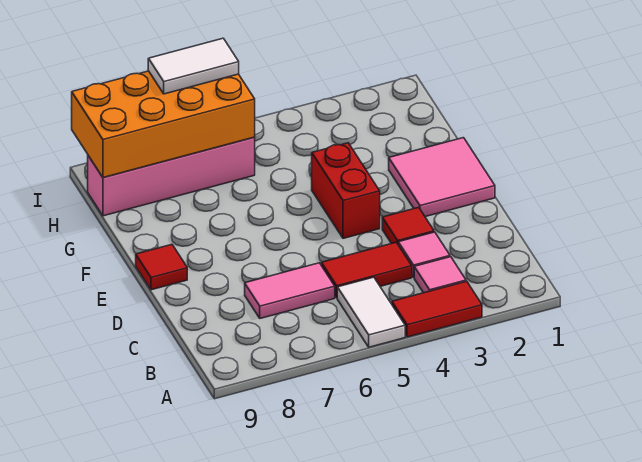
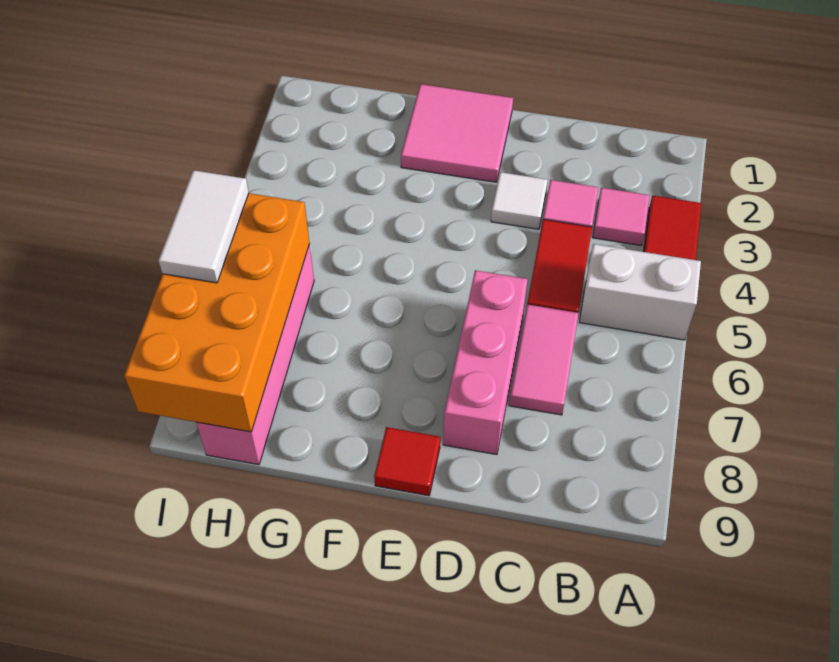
white tile A5:B5 level 1 -> white brick A5:B5 level 1
red tile D3 level 1 -> white tile D3 level 1
none -> pink brick D6:D8 level 1
red brick E4:F4 level 1 -> none

